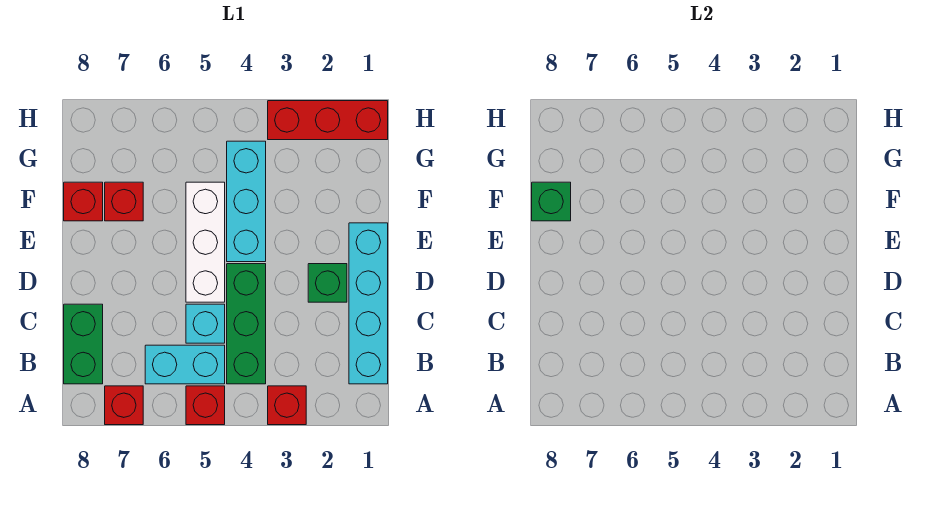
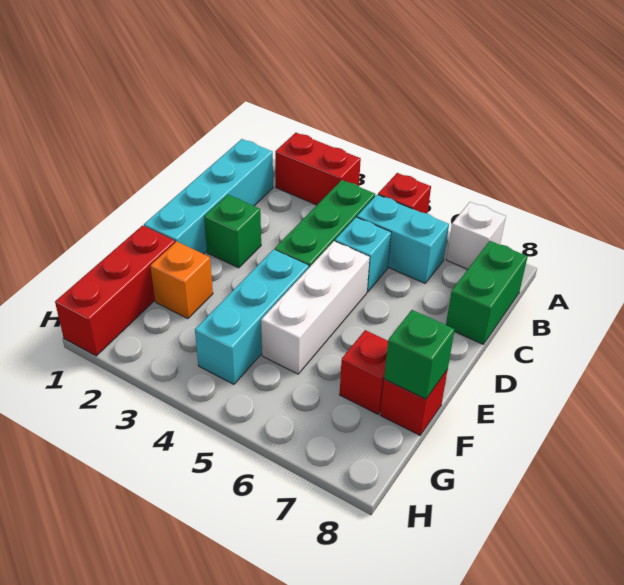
red brick A3 level 1 -> red brick A2:A3 level 1
red brick A7 level 1 -> white brick A7 level 1
none -> orange brick F2 level 1
red brick H1:H3 level 1 -> red brick F1:H1 level 1

